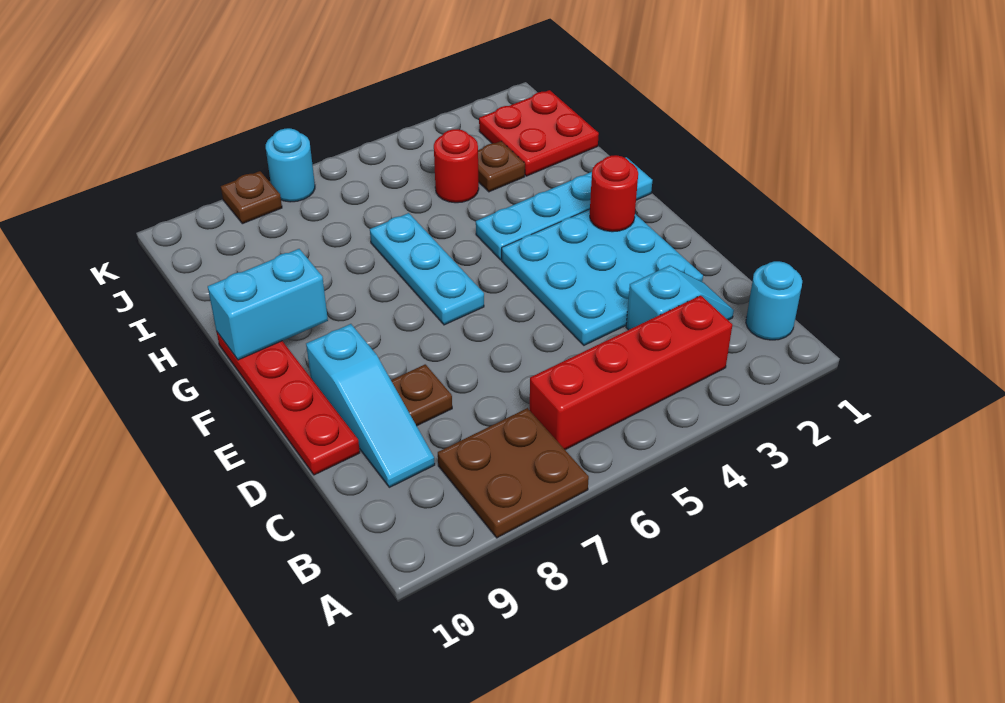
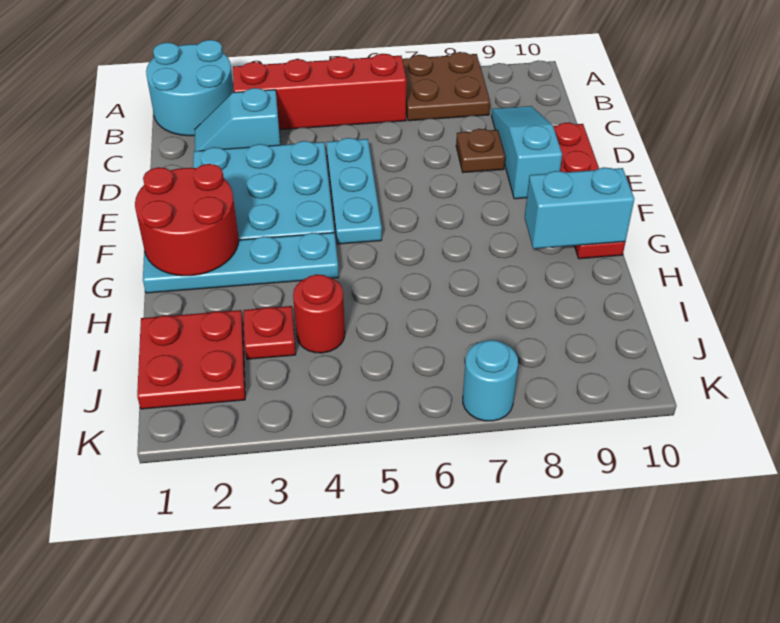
cyan round brick B1 level 1 -> cyan round brick A1:B2 level 1
red round brick F2 level 2 -> red round brick F1:G2 level 2
cyan plate F6:H6 level 1 -> cyan plate D5:F5 level 1
brown plate I3 level 1 -> red plate I3 level 1
brown plate K8 level 1 -> none

